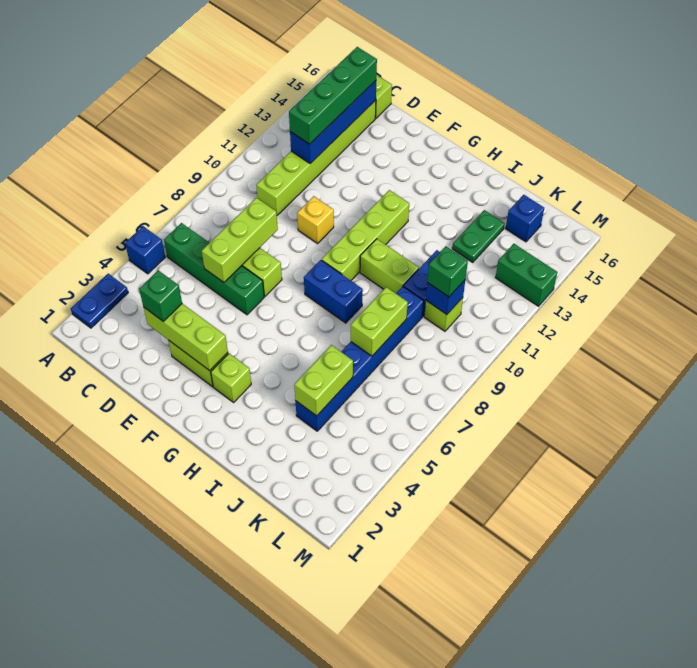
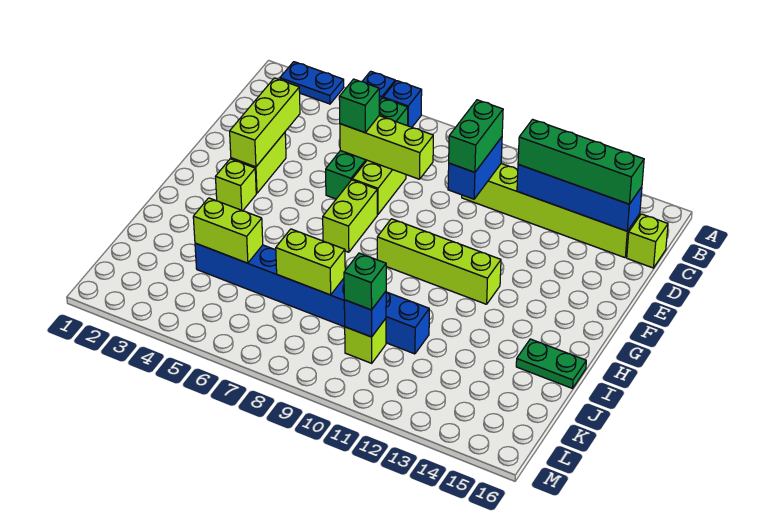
green brick D3 level 3 -> green brick D6 level 3
yellow brick E10 level 1 -> none
blue brick G8:H8 level 1 -> blue brick C10:D10 level 2
lime brick H10:I10 level 1 -> lime brick F7:G7 level 1
green plate J13:J14 level 1 -> green plate I15:I16 level 1
blue brick K15 level 1 -> blue brick A6 level 1
green brick L13:M13 level 1 -> green brick C10:D10 level 3

